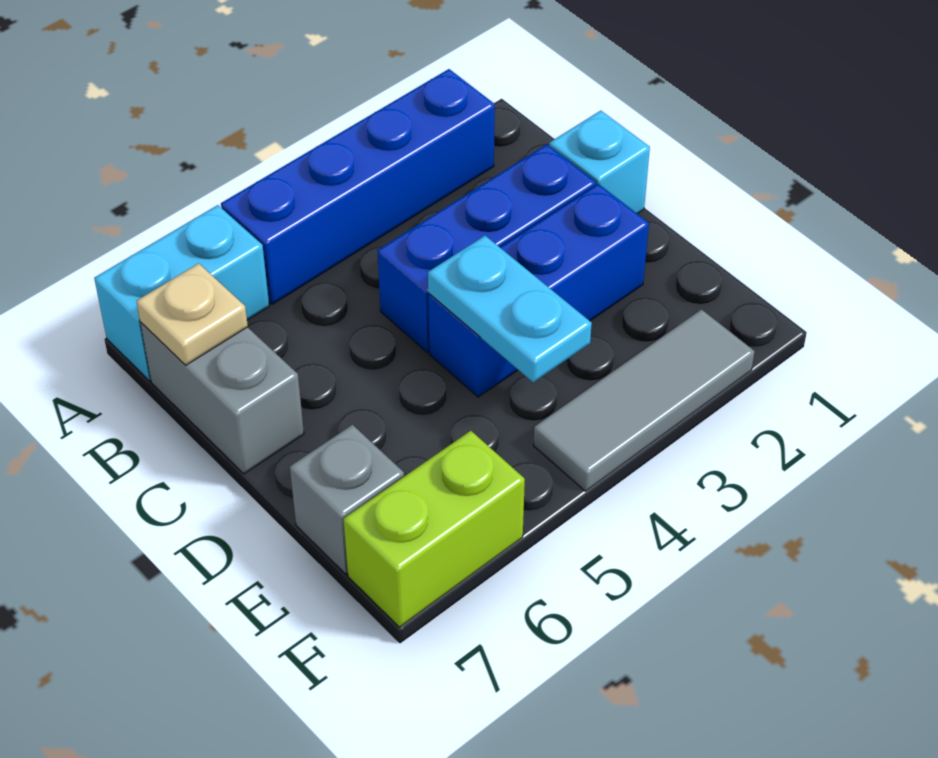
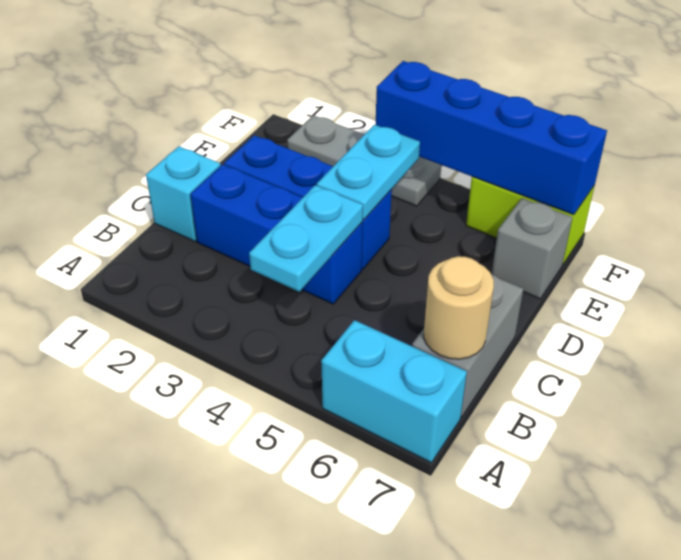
blue brick A2:A5 level 1 -> blue brick F4:F7 level 2
none -> cyan plate B4:C4 level 2
tan plate B7 level 2 -> tan round brick B7 level 2
grey tile F2:F4 level 1 -> grey plate F2:F4 level 1

